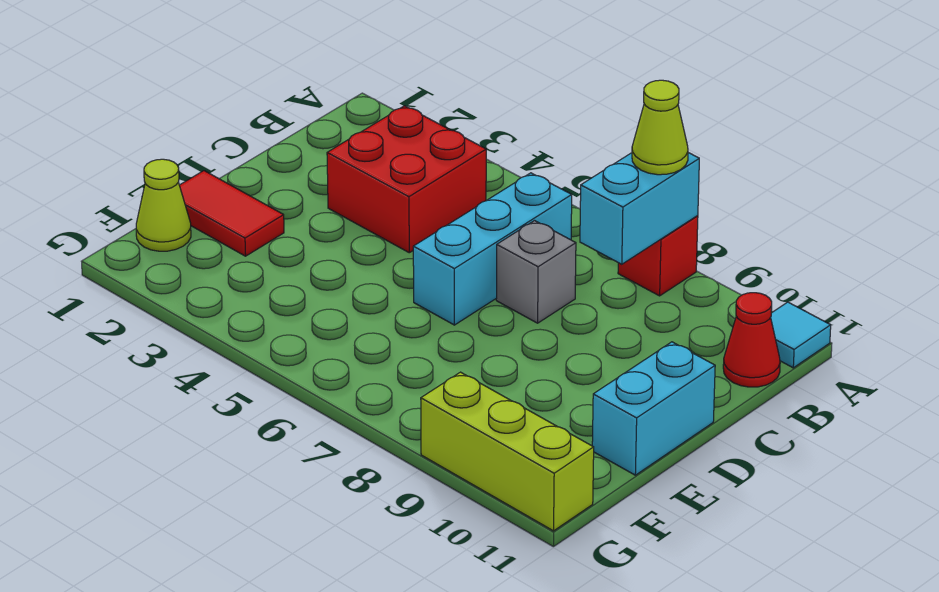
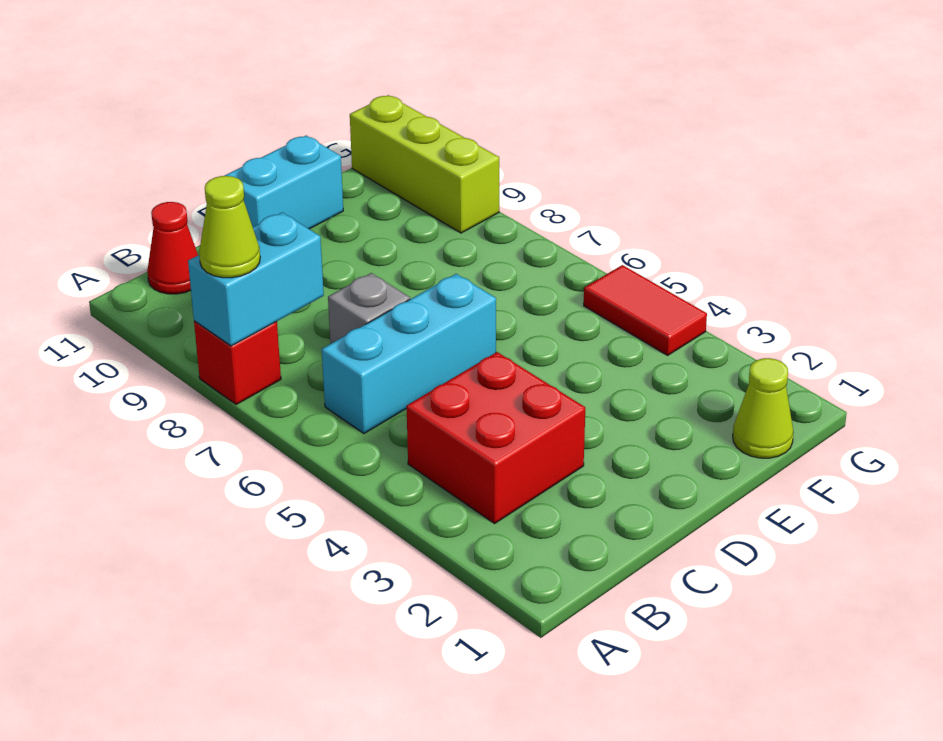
cyan tile A11 level 1 -> none
red tile E1:E2 level 1 -> red tile G4:G5 level 1

